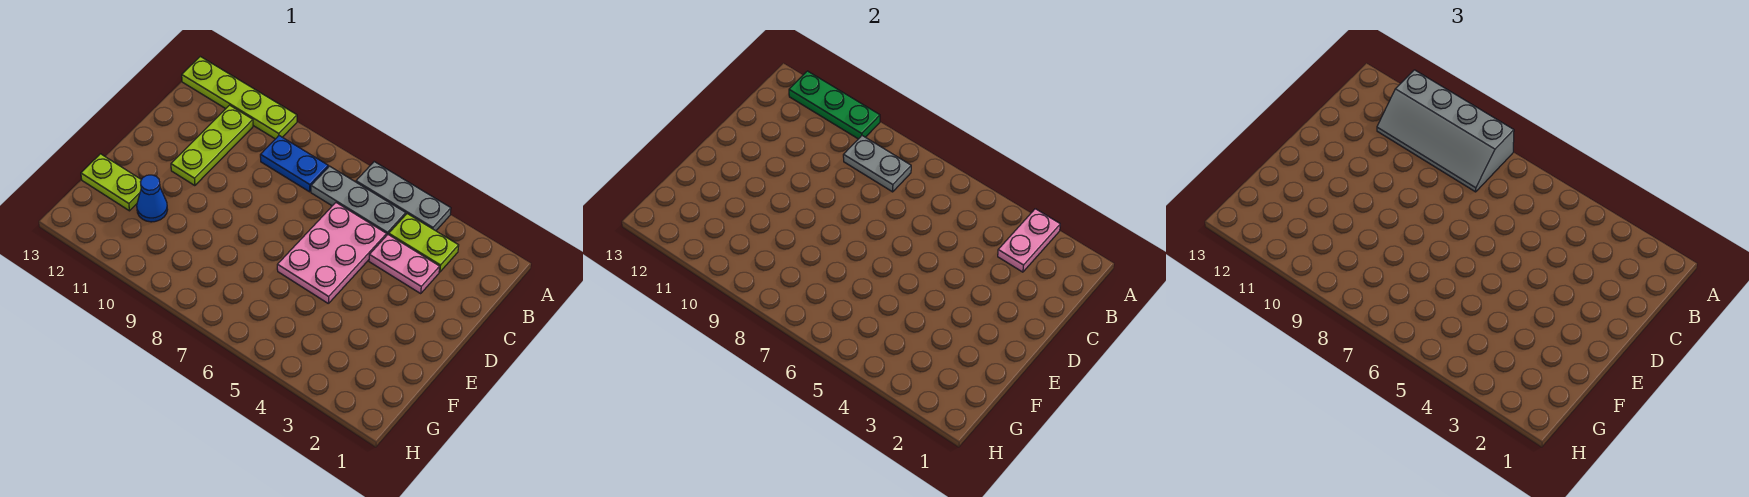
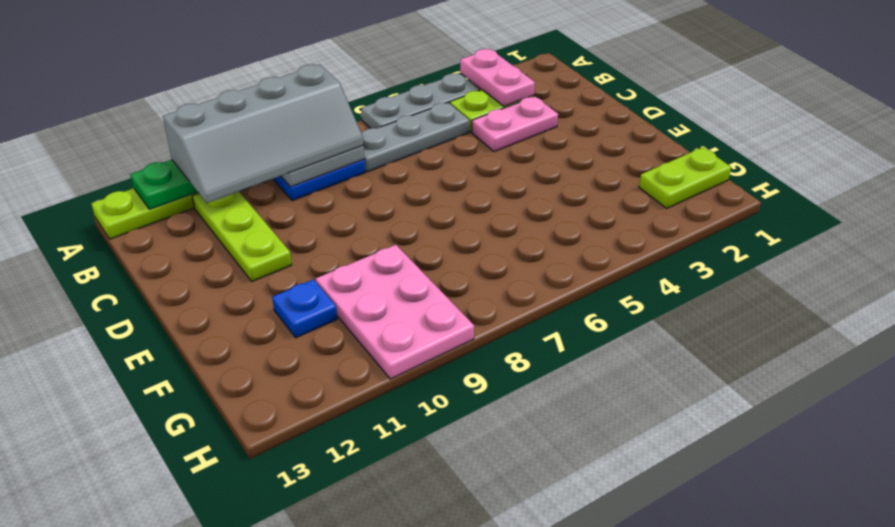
pink plate C5:E6 level 1 -> pink plate F9:H10 level 1
blue cone F11 level 1 -> blue plate F11 level 1
lime plate F12:F13 level 1 -> lime plate G1:G2 level 1

